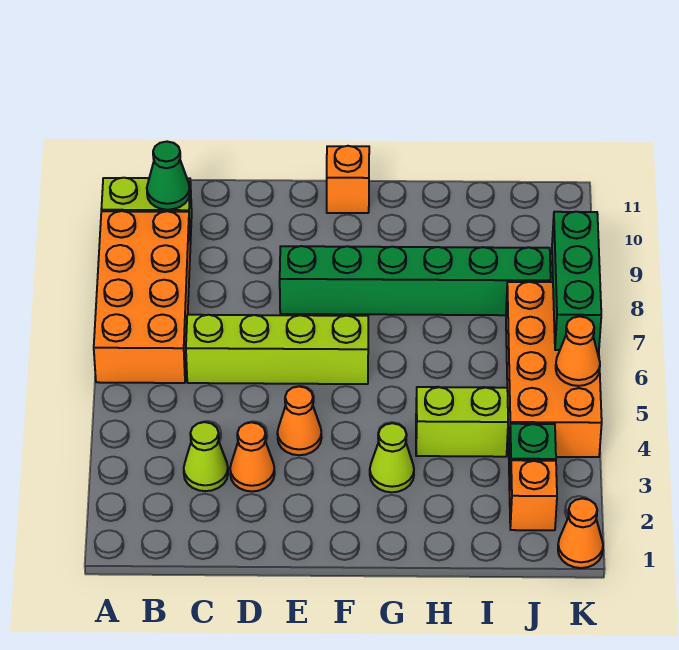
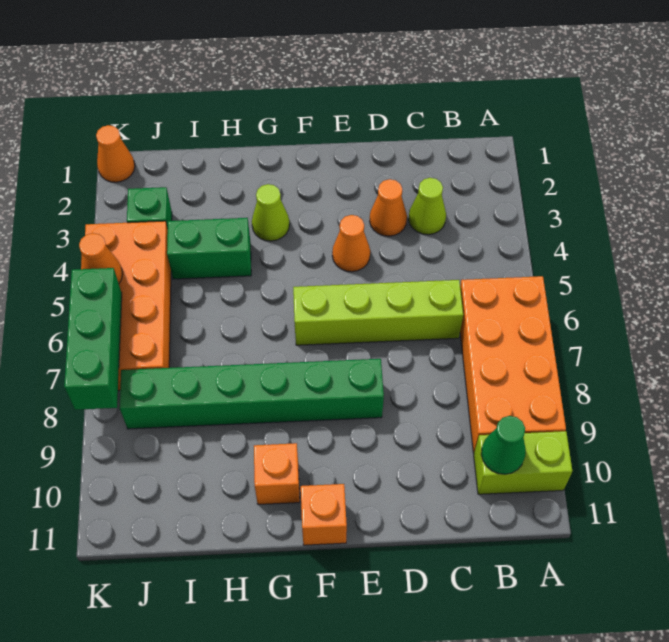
lime brick H4:I4 level 1 -> green brick H4:I4 level 1
orange brick J2 level 1 -> orange brick G10 level 1

